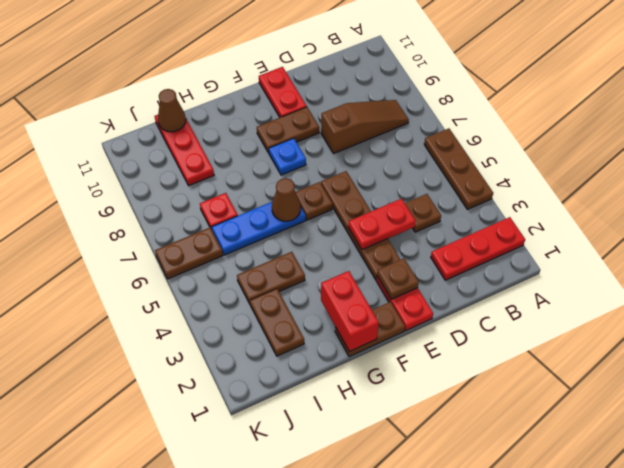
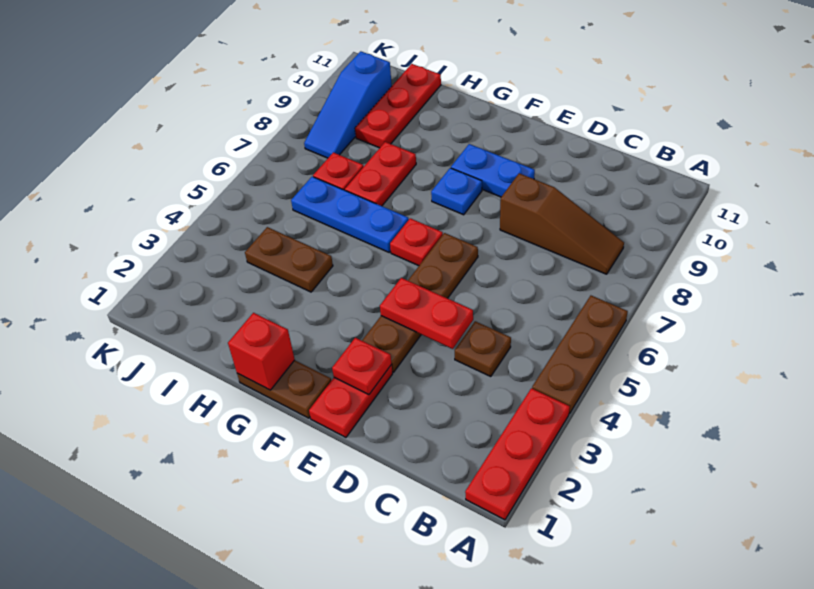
red plate A2:C2 level 1 -> red plate A1:A3 level 1
brown plate E2 level 2 -> red plate E2 level 2
brown plate E9:F9 level 1 -> blue plate E9:F9 level 1
red plate E10:E11 level 1 -> red plate H7:H8 level 1
brown plate F6 level 1 -> red plate F6 level 1
red brick G1:G2 level 2 -> red brick G1 level 2
brown cone G6 level 2 -> none
brown plate I2:I3 level 1 -> none
brown cone I11 level 2 -> none
brown plate J6:K6 level 1 -> none
none -> blue slope J8:J10 level 1 top 10

